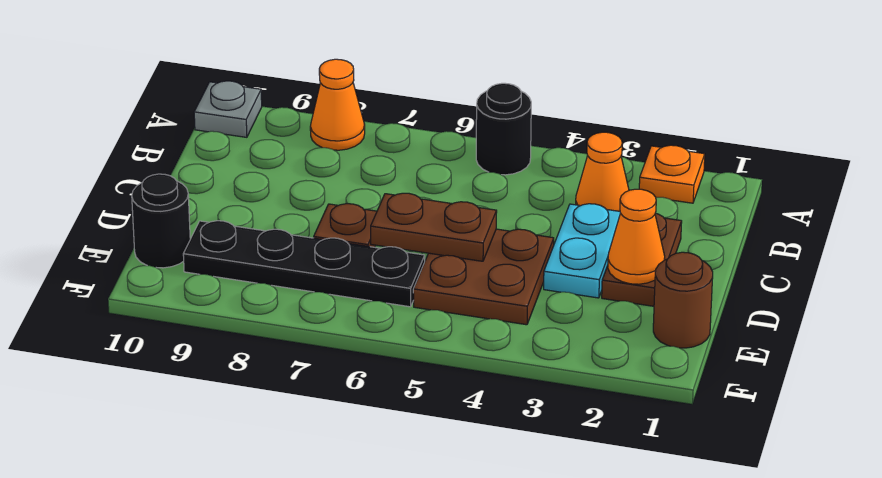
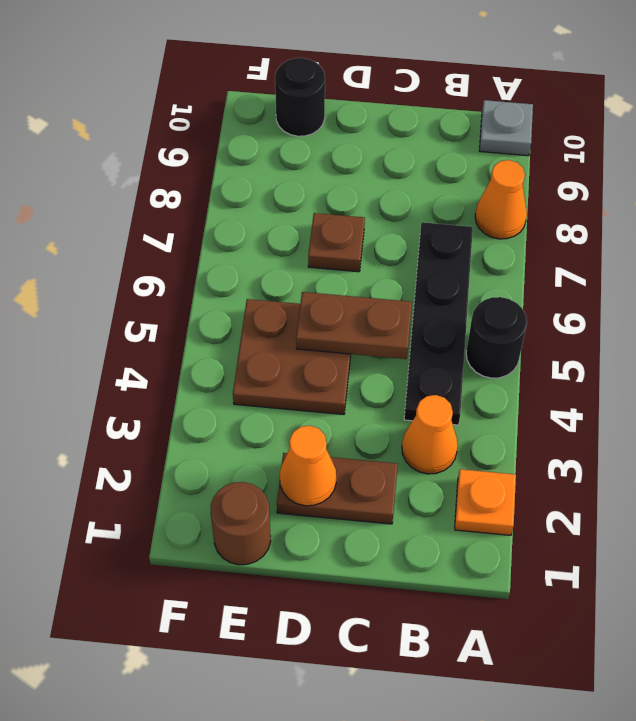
cyan plate C3:D3 level 1 -> none
brown plate D5:D6 level 2 -> brown plate C5:D5 level 2
black plate E6:E9 level 1 -> black plate B4:B7 level 1

